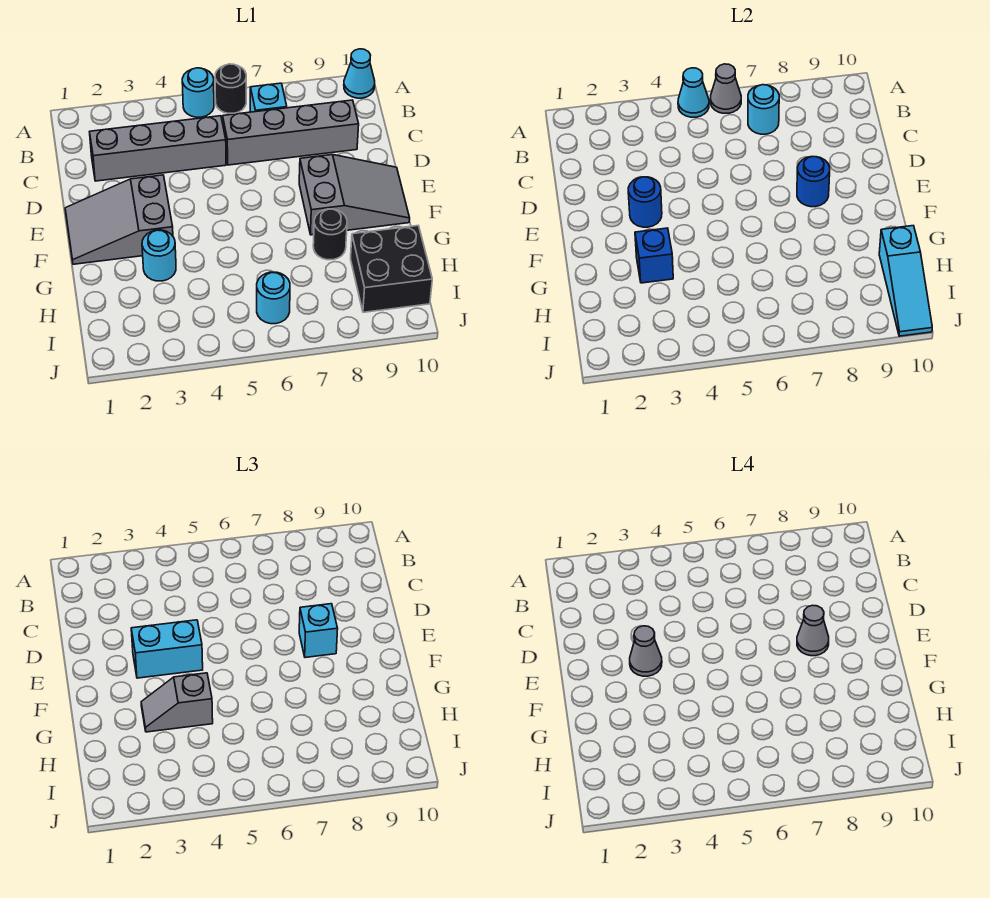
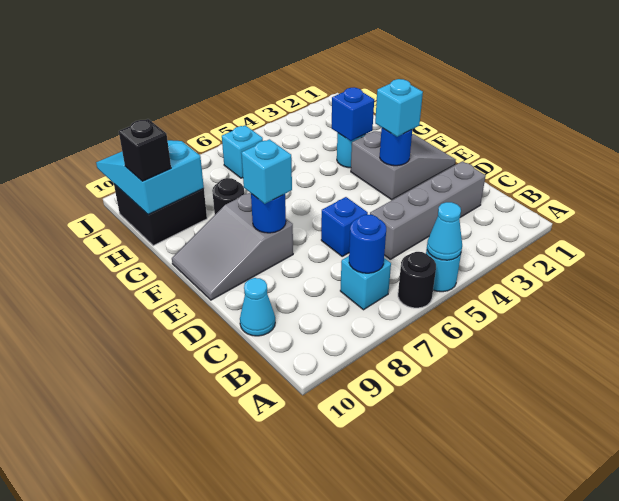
grey cone A6 level 2 -> none
cyan cone A10 level 1 -> cyan cone C10 level 1
cyan round brick B7 level 2 -> blue round brick B7 level 2
grey brick C6:C9 level 1 -> none
none -> blue brick D6 level 1
cyan brick E3:E4 level 3 -> cyan brick E3 level 3
grey cone E3 level 4 -> none
grey cone E8 level 4 -> none
grey slope G3:G4 level 3 top 4 -> none
cyan slope H10:J10 level 2 top H -> cyan slope H9:J10 level 2 top H
none -> black brick H10 level 3
cyan round brick I6 level 1 -> cyan brick I6 level 1

